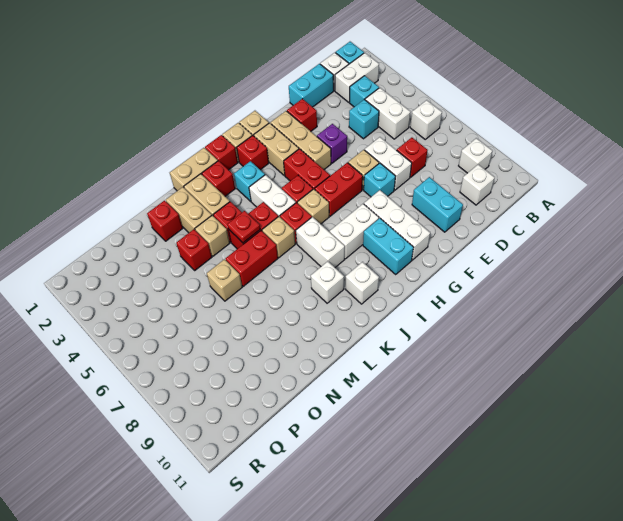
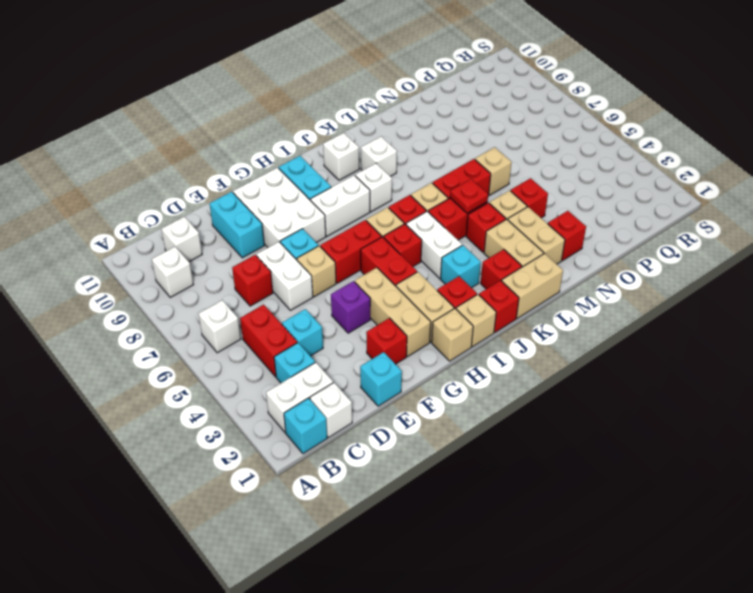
white brick C4:C5 level 1 -> red brick C4:C5 level 1
cyan brick D1:E1 level 1 -> cyan brick E1 level 1
white brick G8:G10 level 1 -> white brick F8:G10 level 1
white brick J7:J8 level 1 -> white brick J8 level 1

